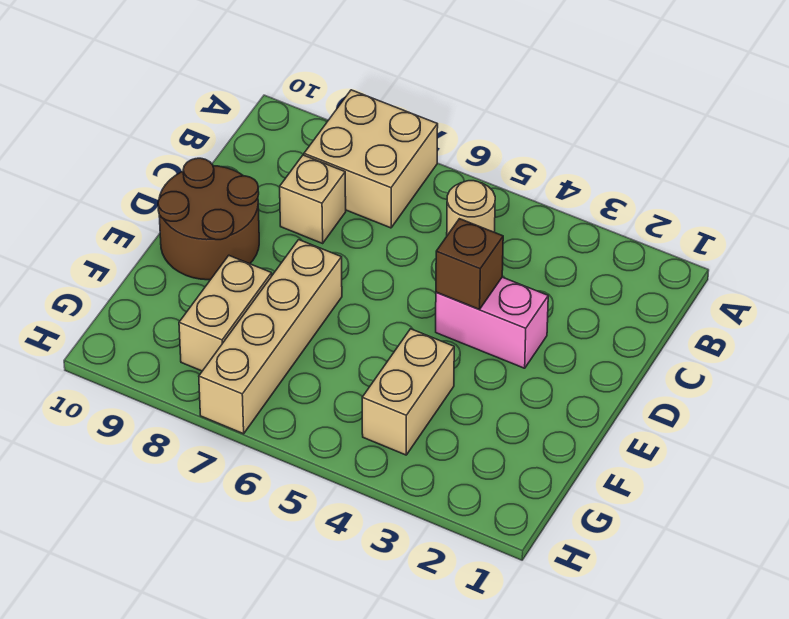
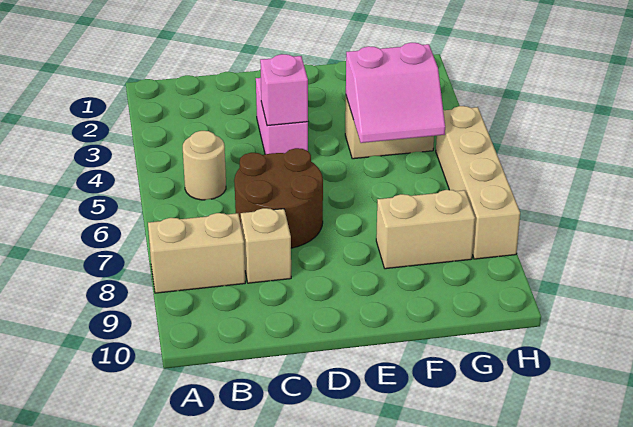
tan brick A7:B8 level 1 -> tan brick A8:B8 level 1
brown brick D4 level 2 -> pink brick D4 level 2
brown round brick D9:E10 level 1 -> brown round brick C6:D7 level 1
tan brick E7:H7 level 1 -> tan brick H5:H8 level 1
none -> pink slope F4:G5 level 2 top 4

